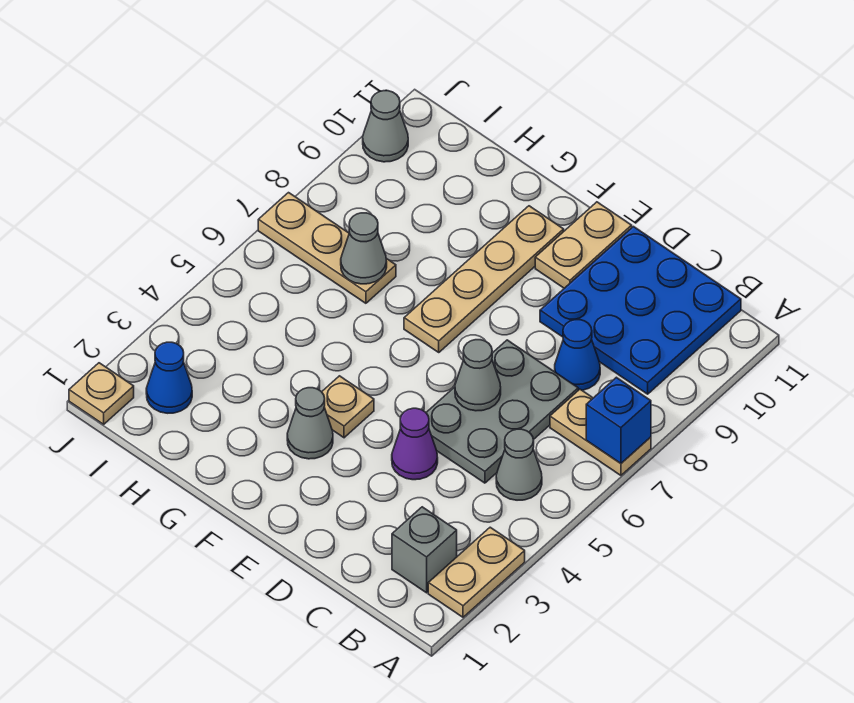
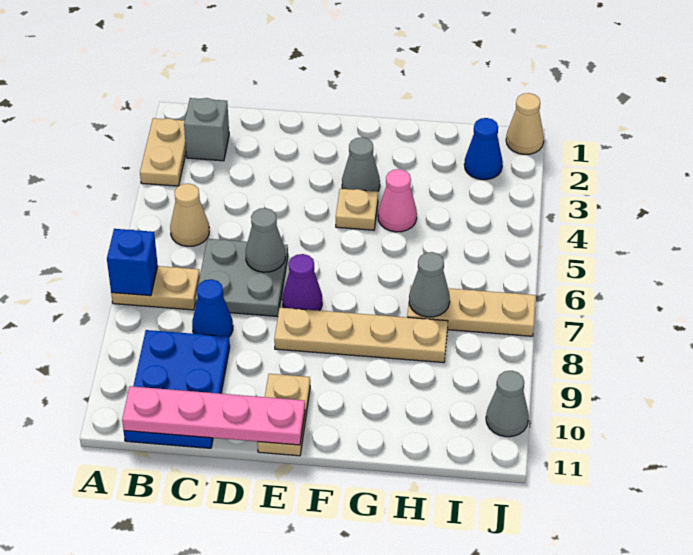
grey cone B5 level 1 -> tan cone B5 level 1
blue plate B9:D11 level 1 -> blue plate B9:C11 level 1
none -> pink plate B11:E11 level 2
grey plate C5:D7 level 1 -> grey plate C6:D7 level 1
purple cone D4 level 1 -> purple cone E7 level 1
tan plate F7:F10 level 1 -> tan plate E8:H8 level 1
none -> pink cone G4 level 1
tan plate J1 level 1 -> tan cone J1 level 1

